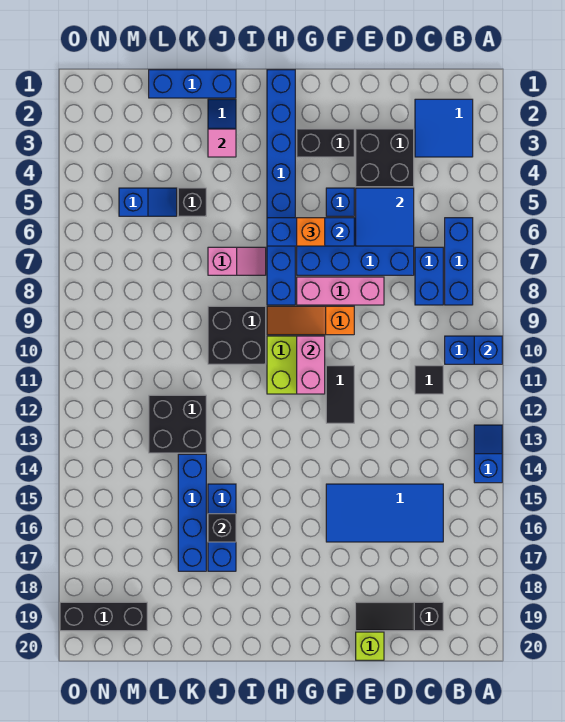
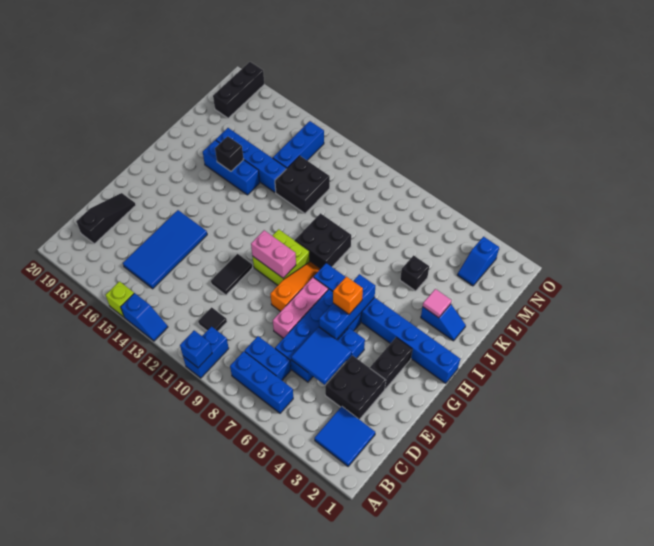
lime brick E20 level 1 -> lime brick A15 level 1
black tile F11:F12 level 1 -> black tile E12:F12 level 1
pink slope I7:J7 level 1 top J -> none
blue brick J1:L1 level 1 -> blue brick L14:N14 level 1
blue slope L5:M5 level 1 top M -> blue slope M3:N3 level 1 top N

